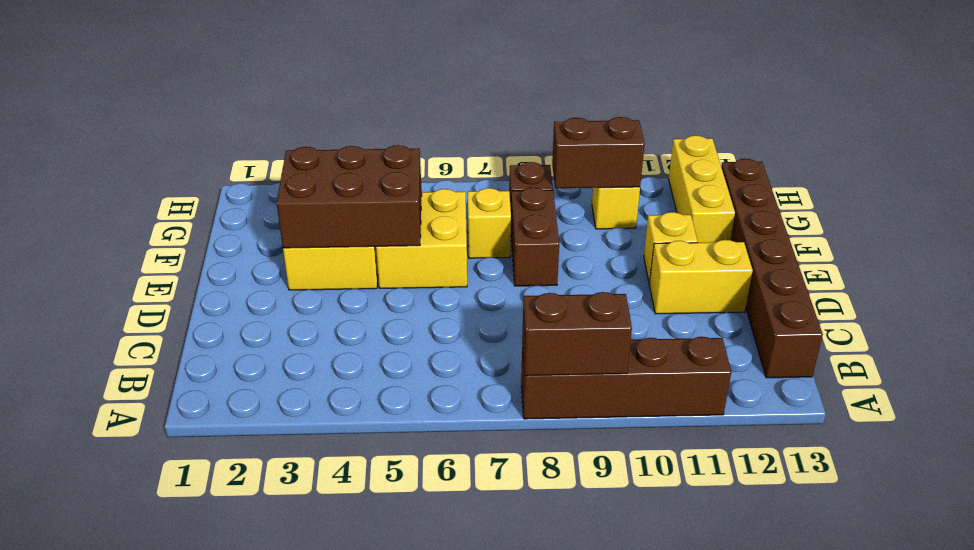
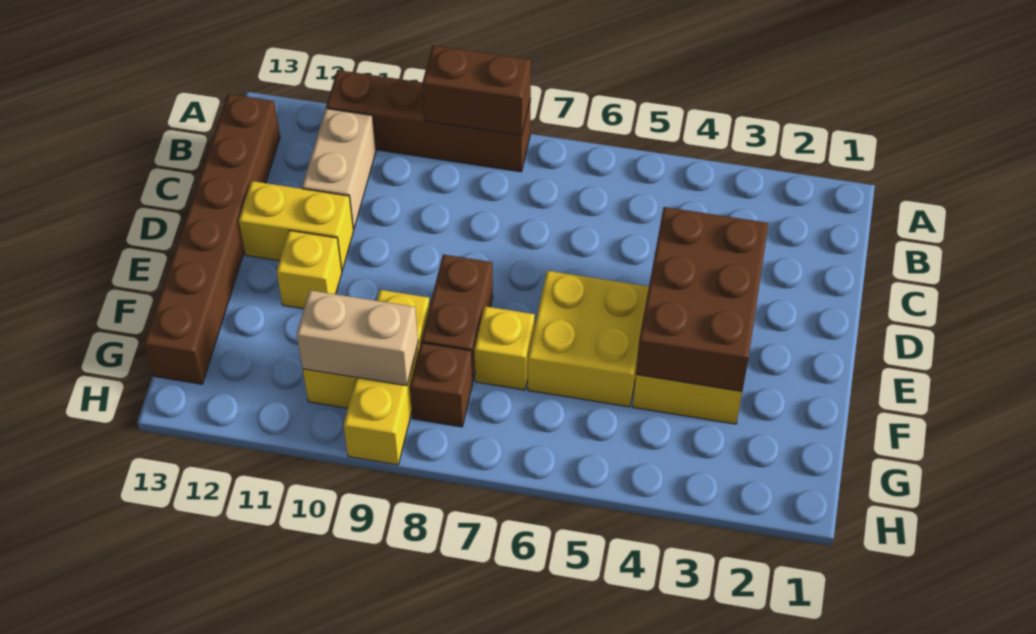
none -> tan brick B11:C11 level 1
brown brick E3:F5 level 2 -> brown brick D3:F4 level 2
yellow brick F12:H12 level 1 -> yellow brick F9:H9 level 1
brown brick G9:G10 level 2 -> tan brick G9:G10 level 2

